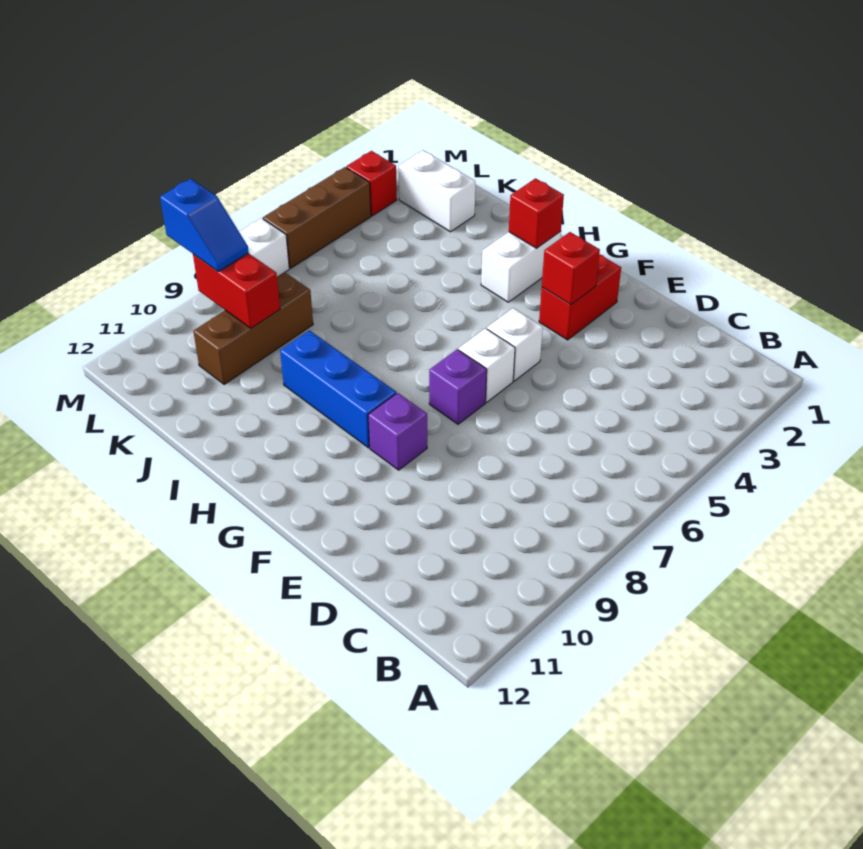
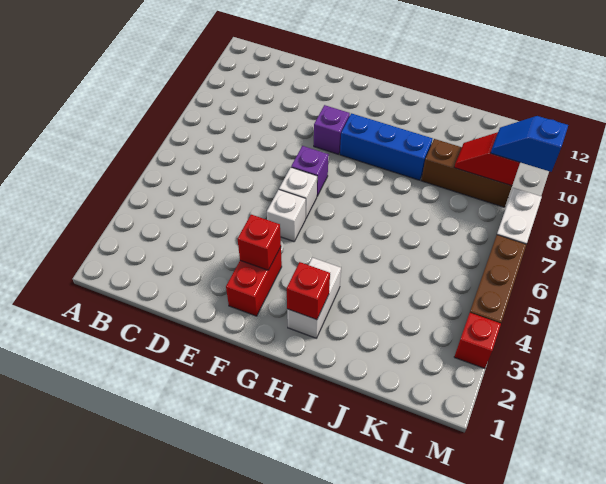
white brick K2:L2 level 1 -> none
brown brick K8:K10 level 1 -> brown brick J9:L9 level 1
red brick K9:L9 level 2 -> red slope K9:L9 level 2 top L

